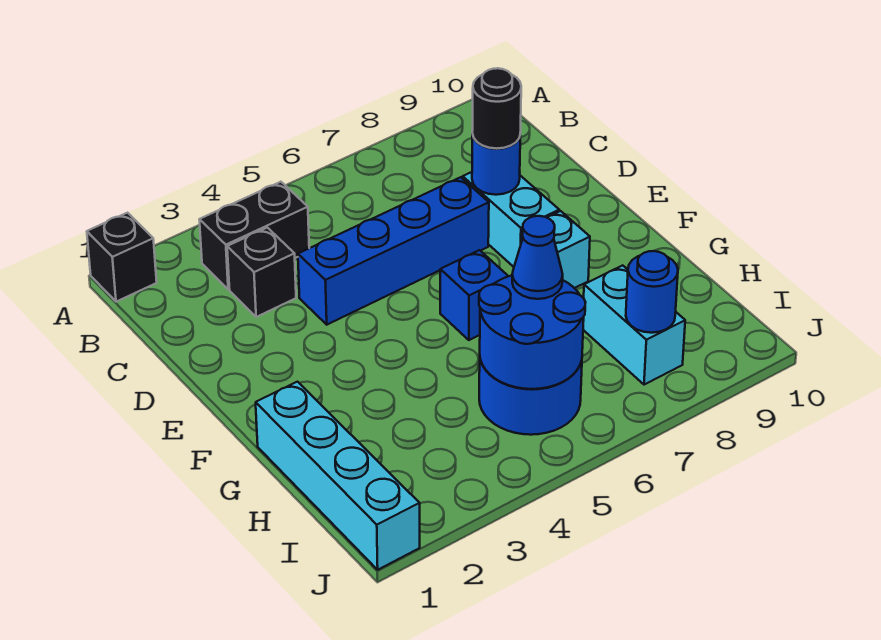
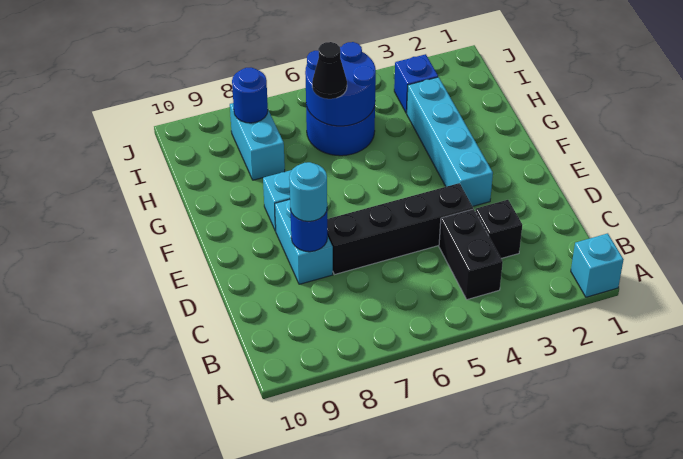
black brick A1 level 1 -> cyan brick A1 level 1
black brick B3:B4 level 1 -> black brick B4:C4 level 1
blue brick D4:D7 level 1 -> black brick D4:D7 level 1
black round brick D8 level 3 -> cyan round brick D8 level 3
blue brick F6 level 1 -> blue brick I3 level 1
cyan brick G1:J1 level 1 -> cyan brick E3:H3 level 1
blue cone H6 level 3 -> black cone H6 level 3

